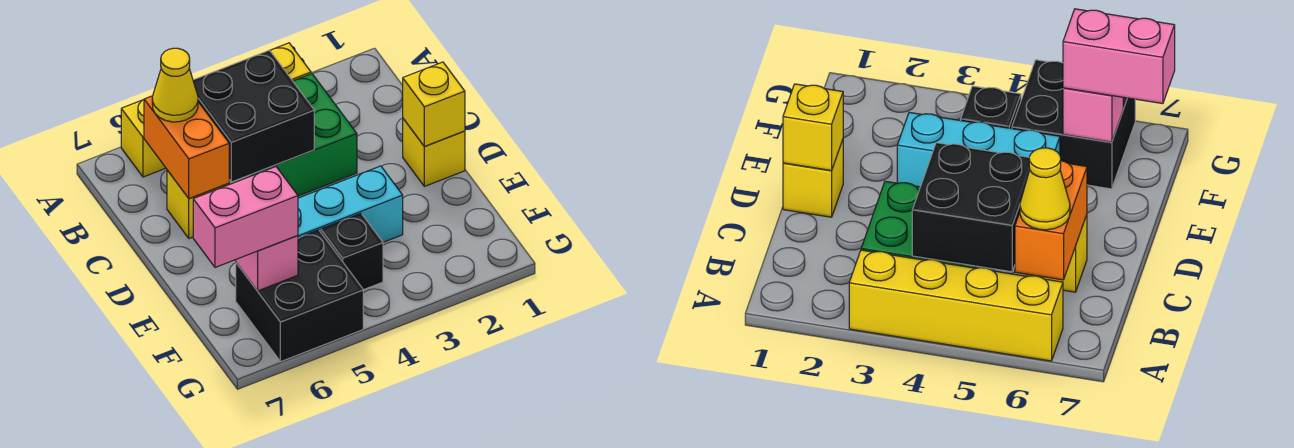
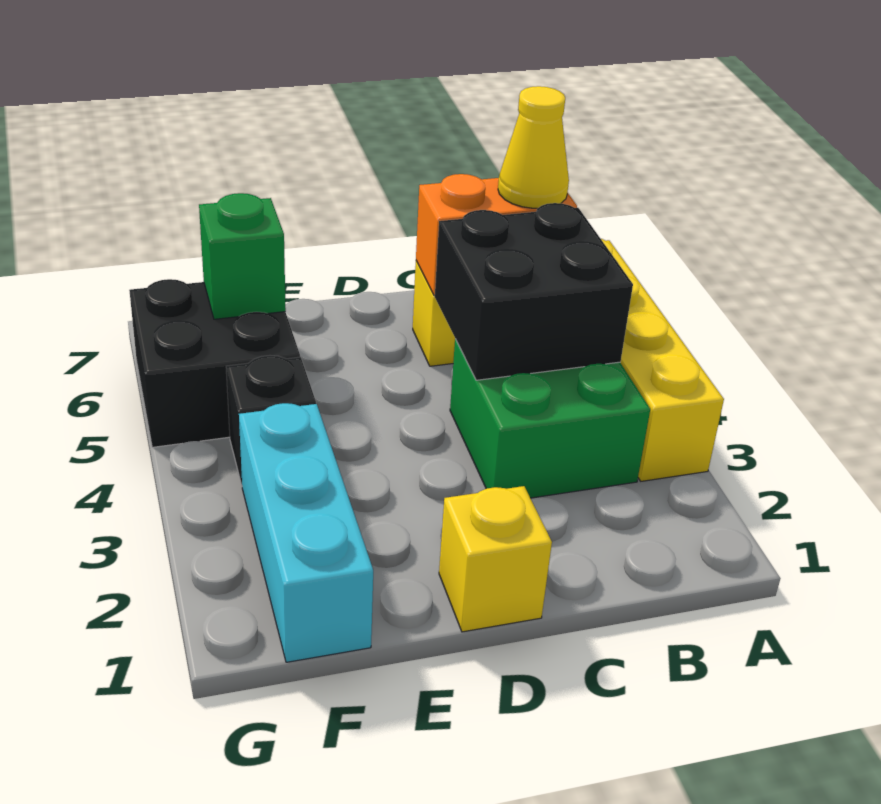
yellow brick D1 level 2 -> none
cyan brick E3:E5 level 1 -> cyan brick F1:F3 level 1
pink brick F6 level 2 -> green brick F6 level 2
pink brick F6:F7 level 3 -> none

